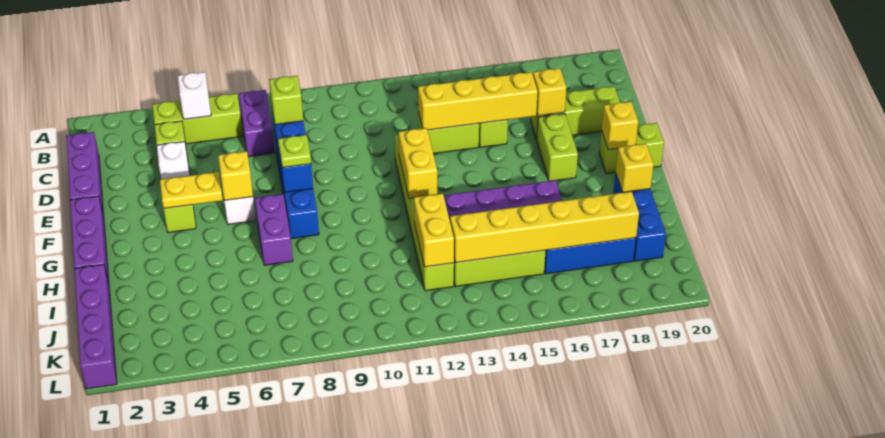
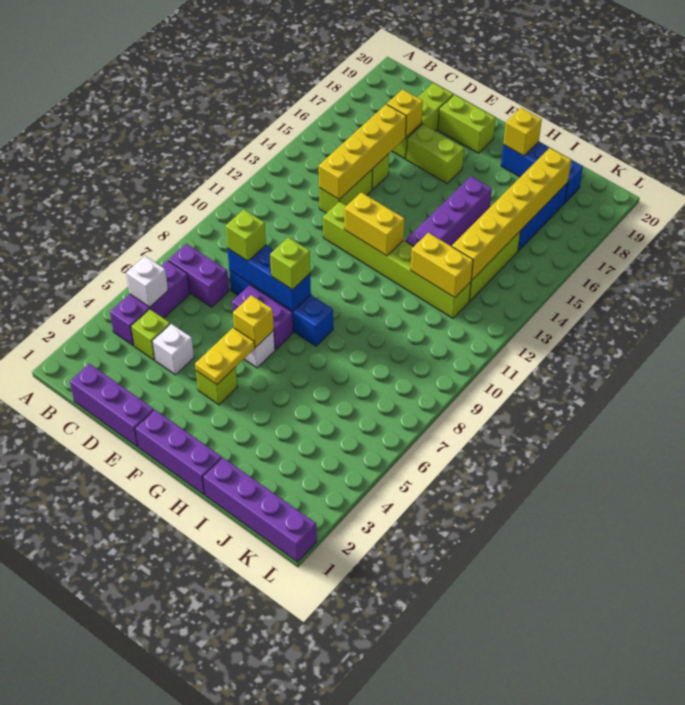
lime brick B4:B6 level 1 -> purple brick B4:B6 level 1
lime plate F8 level 3 -> lime brick F8 level 3
lime brick F19:F20 level 1 -> lime brick E19:F19 level 1
yellow brick F19 level 2 -> none
purple brick G7:H7 level 1 -> purple brick E7:F7 level 1

